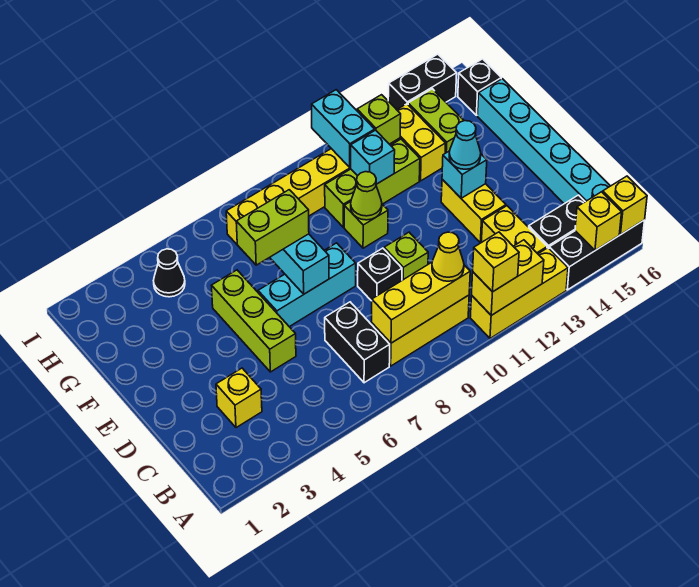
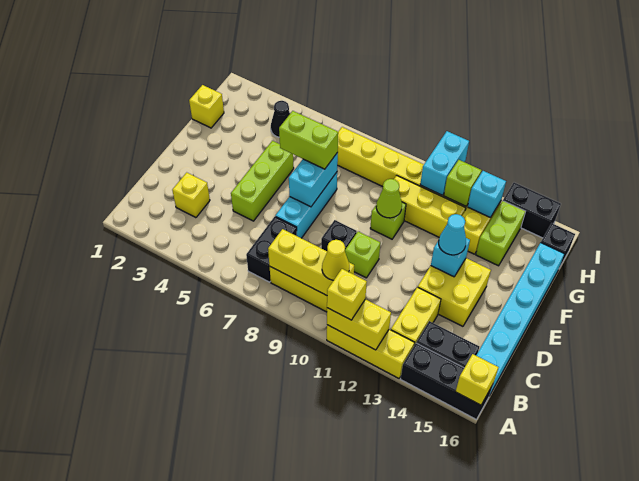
yellow brick A15 level 2 -> yellow brick G1 level 1
yellow brick D13:E13 level 1 -> yellow brick D13:E14 level 1
cyan brick E6:E8 level 1 -> cyan brick D7:F7 level 1
lime brick G10:G12 level 1 -> yellow brick G10:G12 level 1
cyan brick G11 level 2 -> cyan brick H13 level 2

